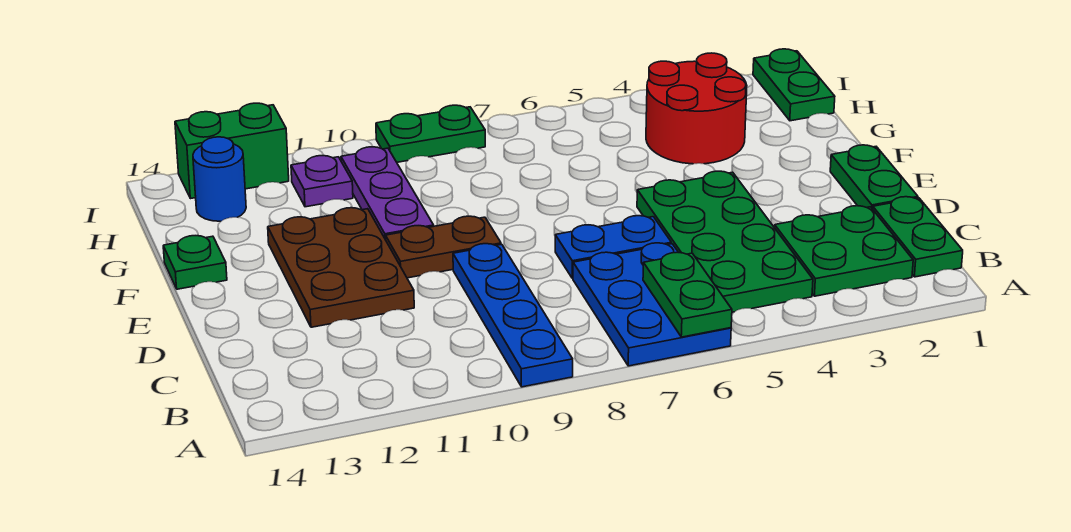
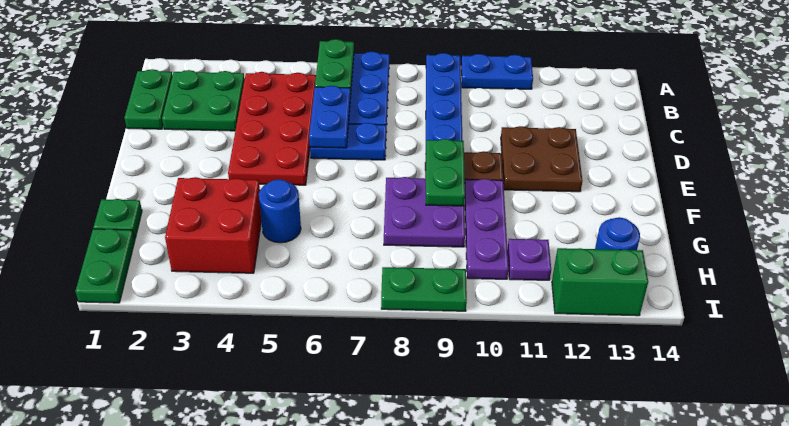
none -> blue plate A10:A11 level 1
green plate B4:E5 level 1 -> red plate B4:E5 level 1
none -> blue plate C6:D6 level 2
green plate D1:E1 level 1 -> green plate E9:F9 level 2
brown plate D11:F12 level 1 -> brown plate D11:E12 level 1
none -> purple plate F8:G9 level 1
green plate F14 level 1 -> green plate G1 level 1
red round brick G3:H4 level 1 -> red brick G3:H4 level 1
none -> blue round brick G5 level 1

